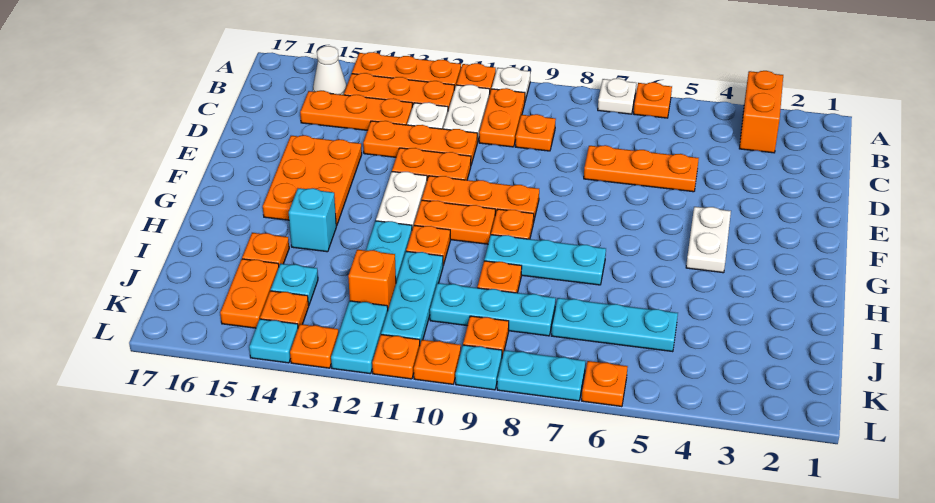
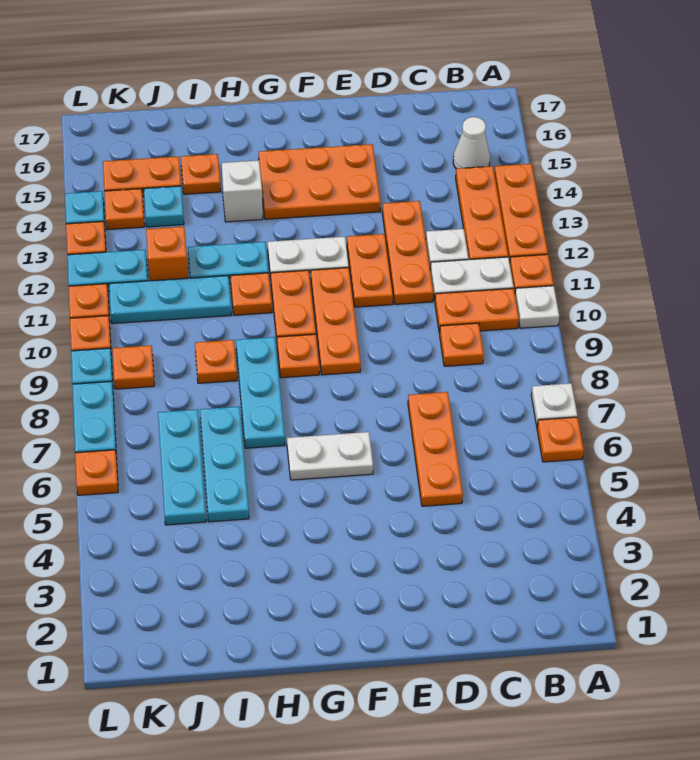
orange brick A3:B3 level 1 -> none
orange plate C13:C15 level 1 -> none
white plate F4:G4 level 1 -> white plate F6:G6 level 1
cyan brick H14 level 1 -> white brick H14 level 1
cyan plate J8:J10 level 1 -> cyan plate I5:I7 level 1

